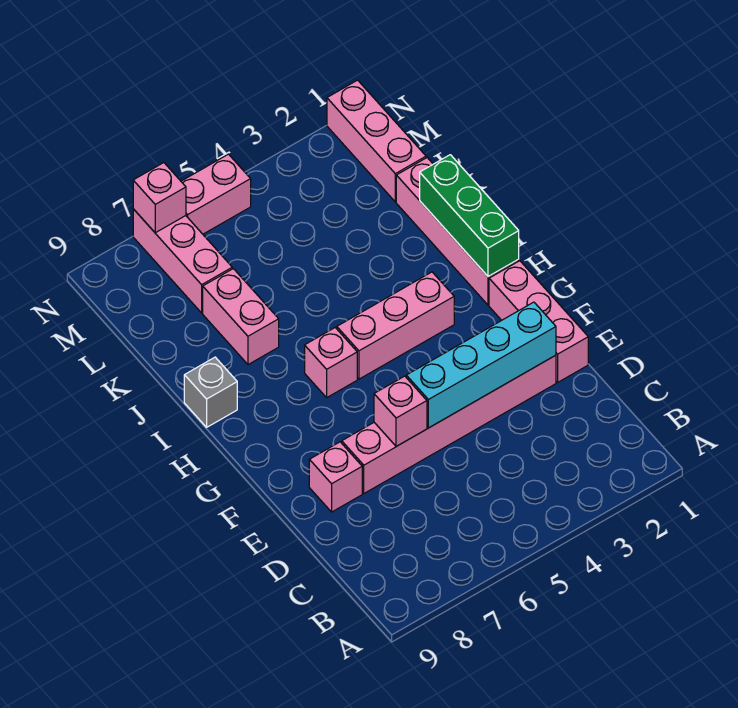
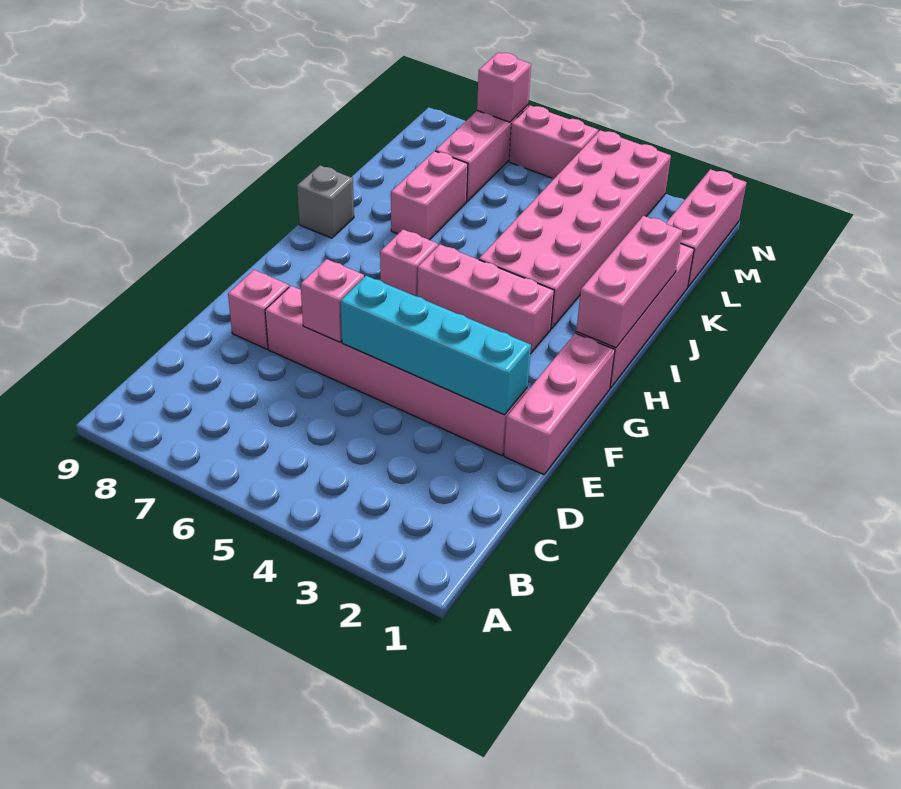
green brick H1:J1 level 2 -> pink brick H1:J1 level 2
none -> pink brick I3:N4 level 1

